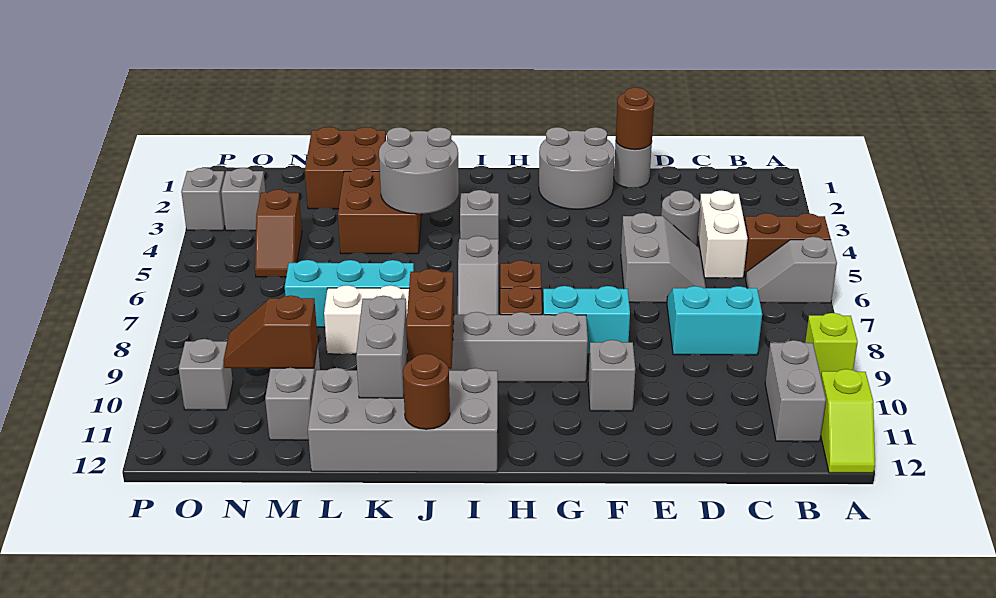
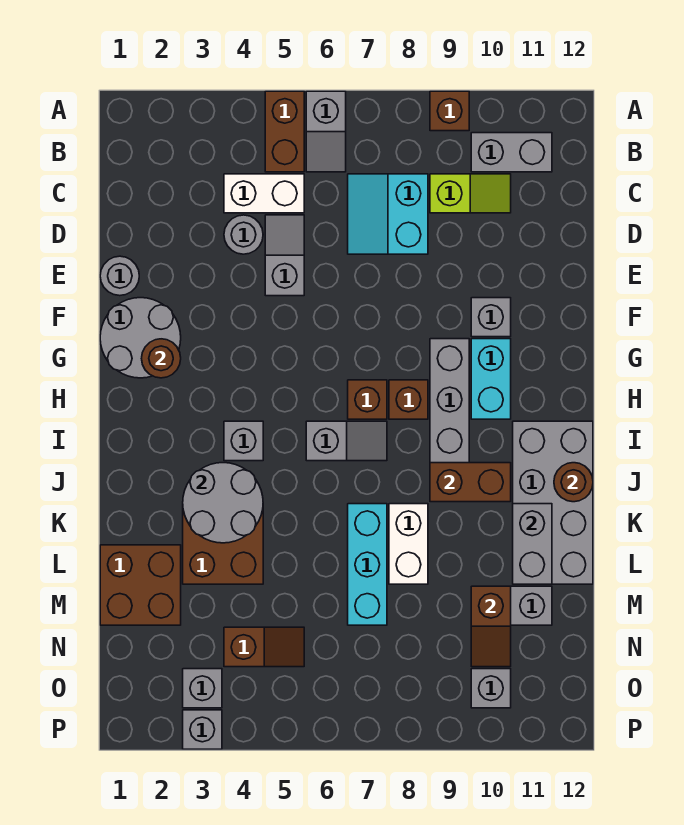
lime brick A9 level 1 -> brown brick A9 level 1
lime slope A11:A12 level 1 top 11 -> lime slope C9:C10 level 1 top 9
grey slope D5:E6 level 1 top E -> grey slope D5:E5 level 1 top E
brown round brick E1 level 2 -> brown round brick G2 level 2
cyan brick F8:G8 level 1 -> cyan brick G10:H10 level 1
grey brick K10:K11 level 2 -> grey brick K11:L11 level 2

